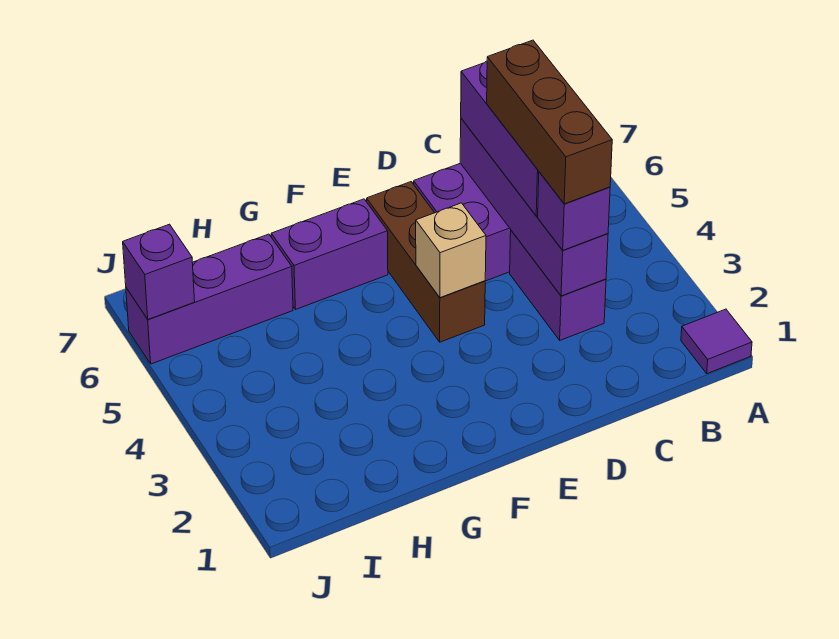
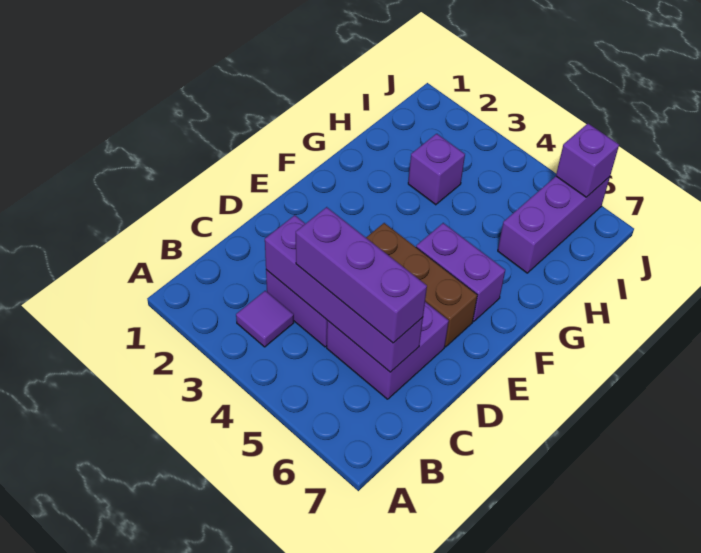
purple tile A1 level 1 -> purple tile B3 level 1
purple brick C3 level 3 -> purple brick H3 level 1
brown brick C3:C5 level 4 -> none
tan brick E4 level 2 -> none
purple brick F6:G6 level 1 -> purple brick F5:F6 level 1

